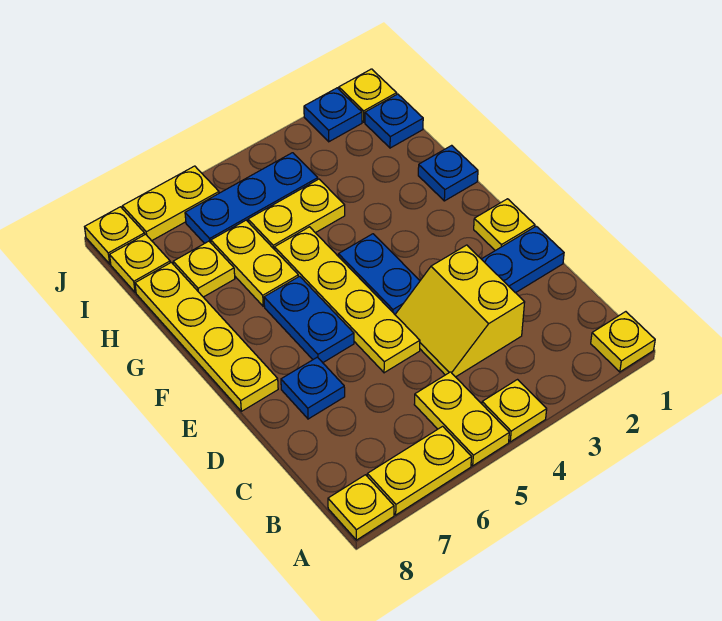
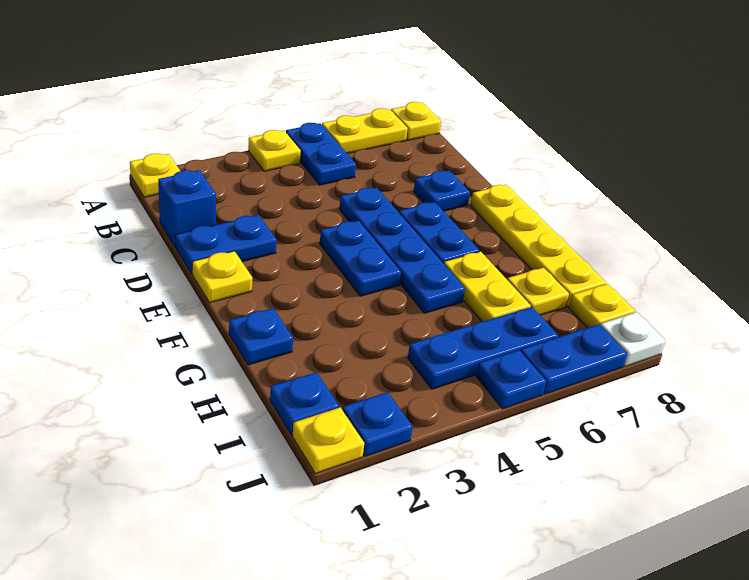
yellow plate A5:B5 level 1 -> blue plate A5:B5 level 1
none -> blue brick C1 level 1
yellow slope C3:D4 level 1 top 3 -> none
yellow plate D5:G5 level 1 -> blue plate D5:G5 level 1
yellow plate H4:H5 level 1 -> none
none -> blue plate J5 level 1
yellow plate J6:J7 level 1 -> blue plate J6:J7 level 1
yellow plate J8 level 1 -> white plate J8 level 1

